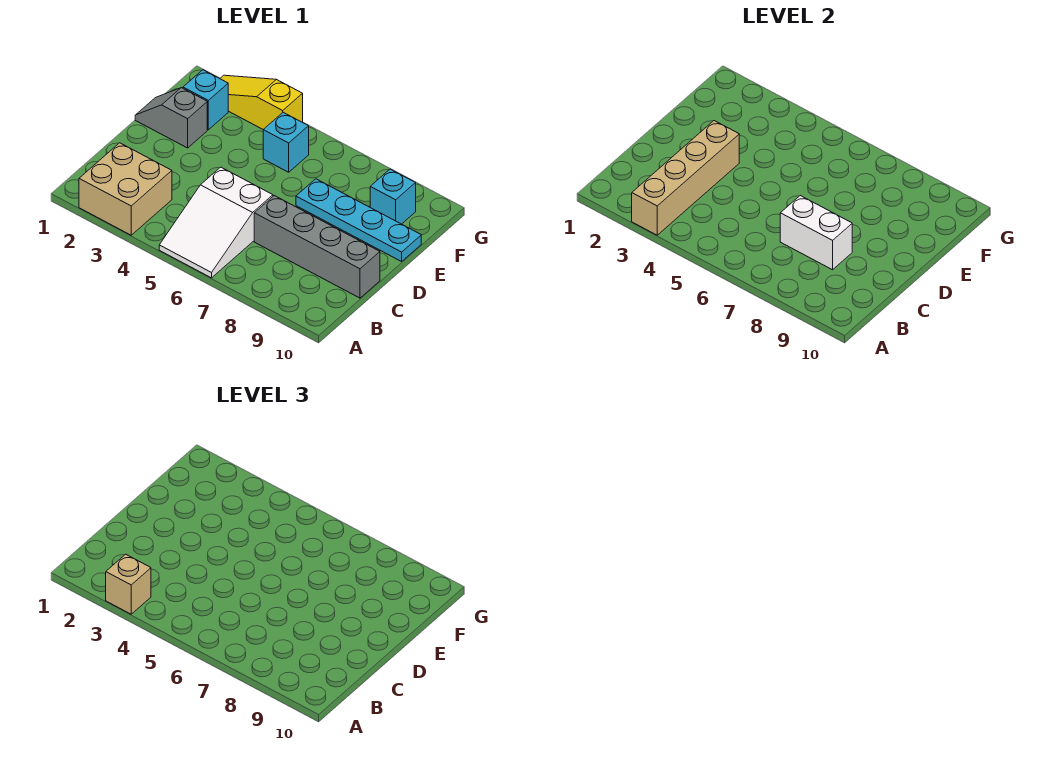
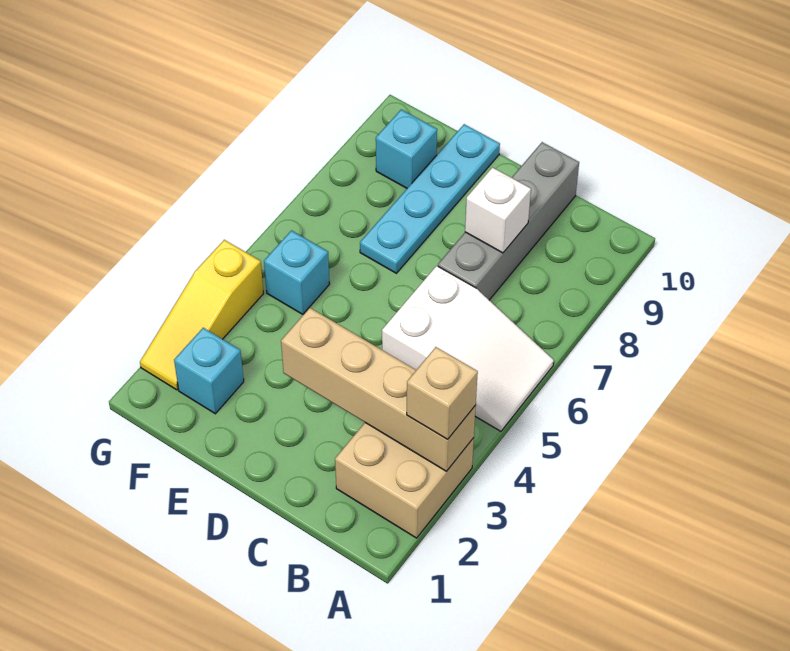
white brick C7:C8 level 2 -> white brick C8 level 2
grey slope E1:E2 level 1 top 2 -> none

